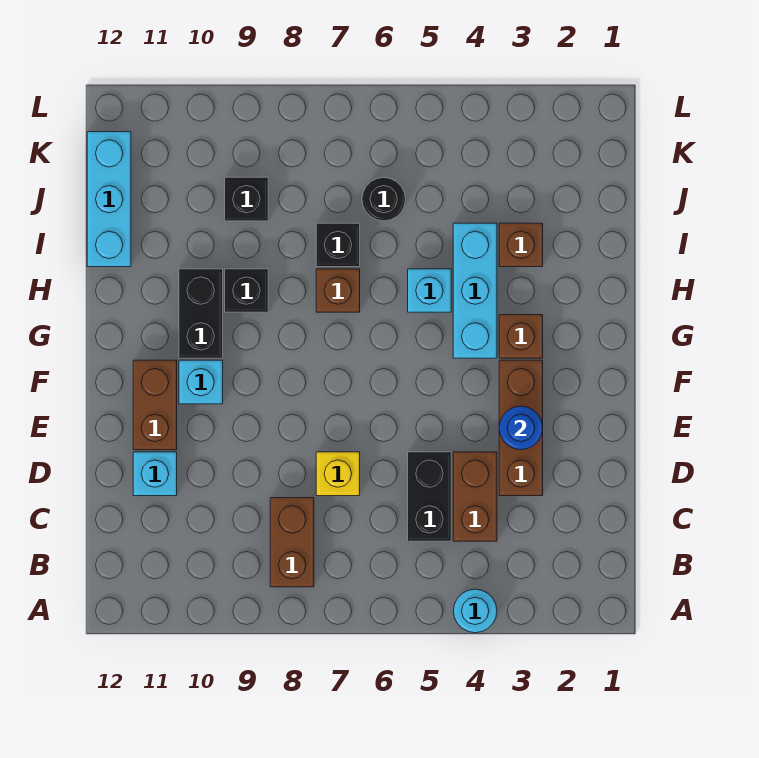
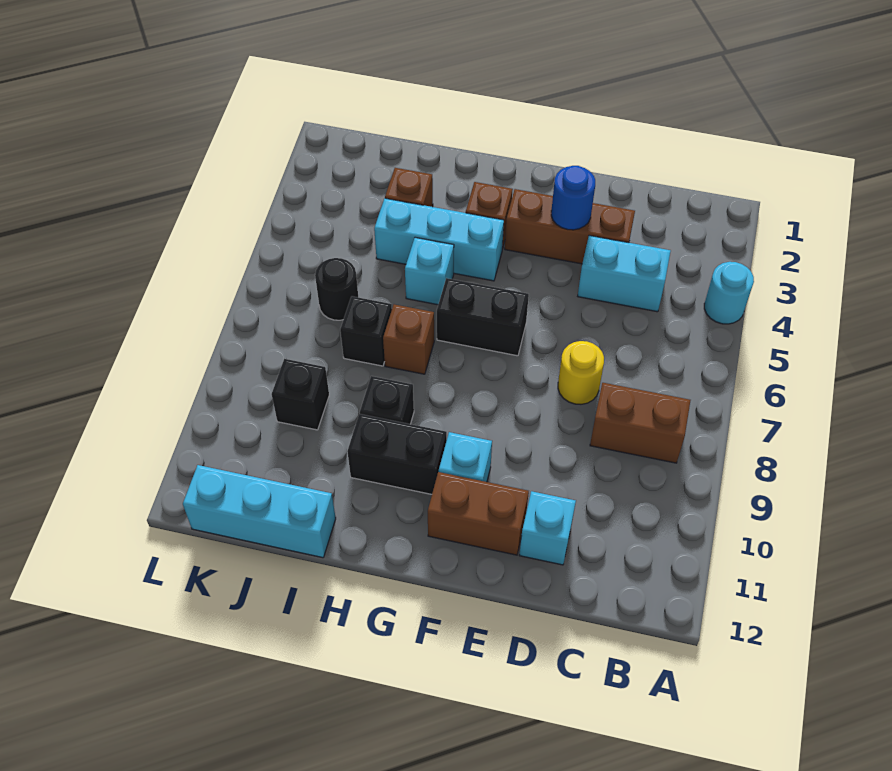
brown brick C4:D4 level 1 -> cyan brick C4:D4 level 1
black brick C5:D5 level 1 -> black brick F6:G6 level 1
yellow brick D7 level 1 -> yellow round brick D7 level 1

